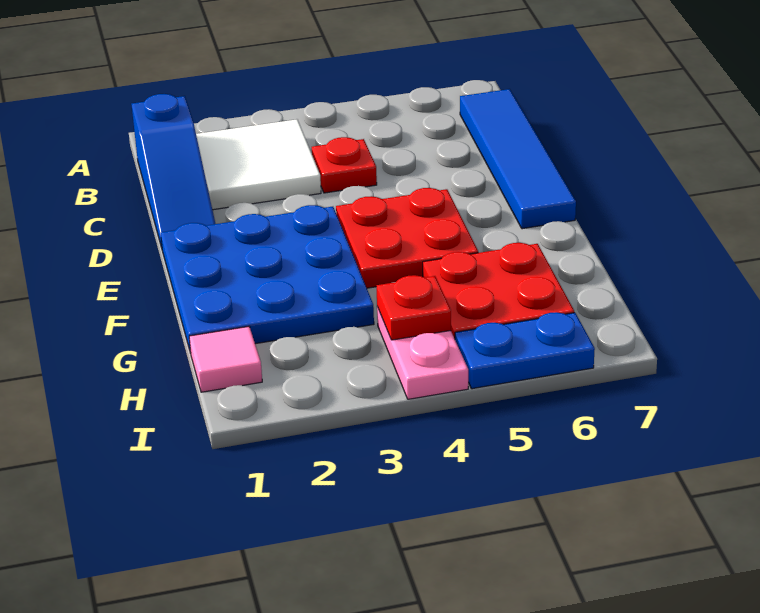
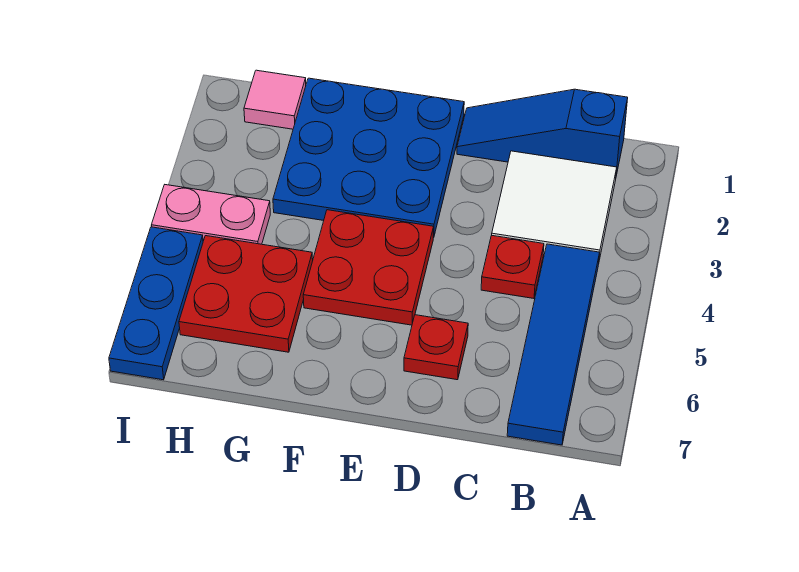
blue tile B7:E7 level 1 -> blue tile B4:B7 level 1
red plate H4 level 2 -> red plate D6 level 1
blue plate I5:I6 level 1 -> blue plate I5:I7 level 1

